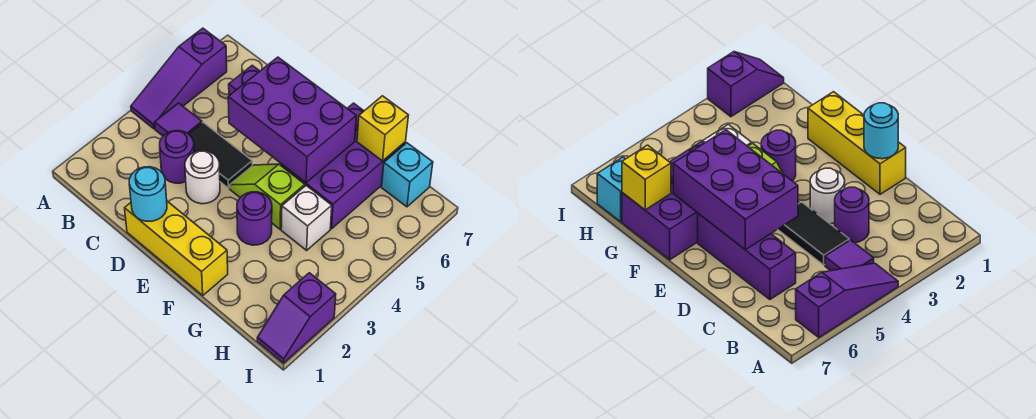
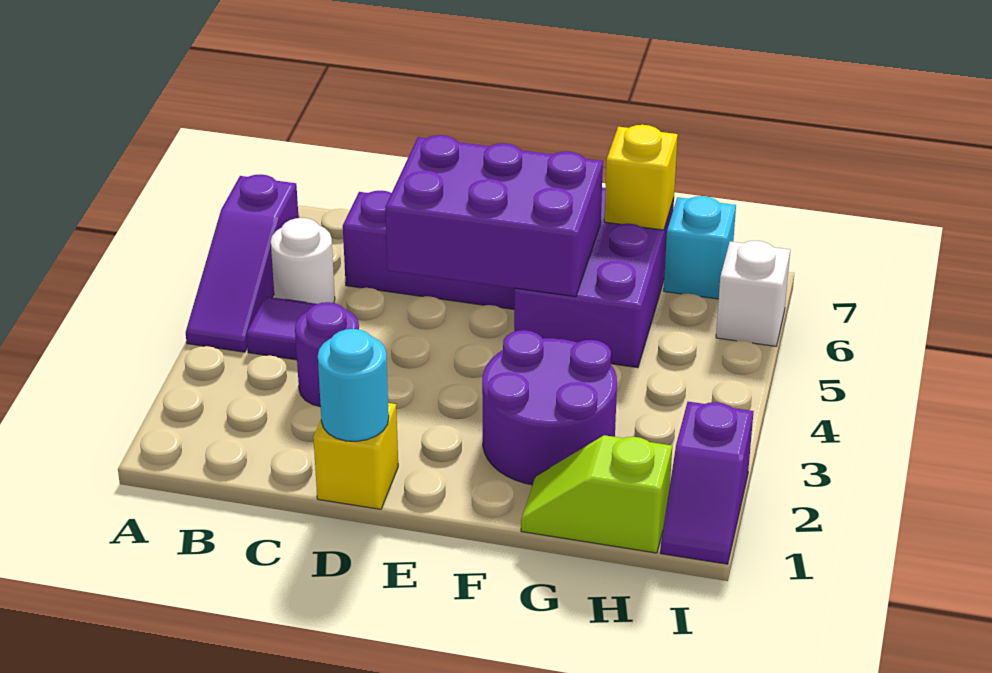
black tile C4:D4 level 1 -> none
yellow brick D1:F1 level 1 -> yellow brick D1 level 1
white round brick D3 level 1 -> white round brick B5 level 1
lime slope E4:F4 level 1 top F -> lime slope G1:H1 level 1 top H
purple round brick F3 level 1 -> purple round brick F2:G3 level 1
white brick G4 level 1 -> white brick I6 level 1

